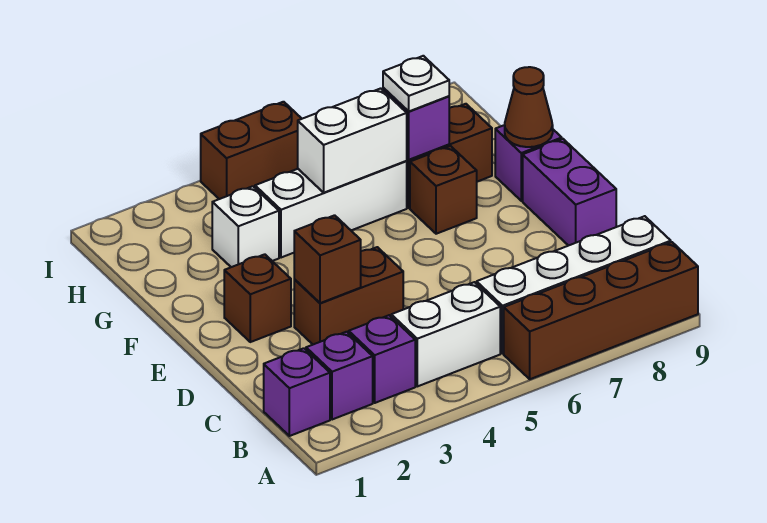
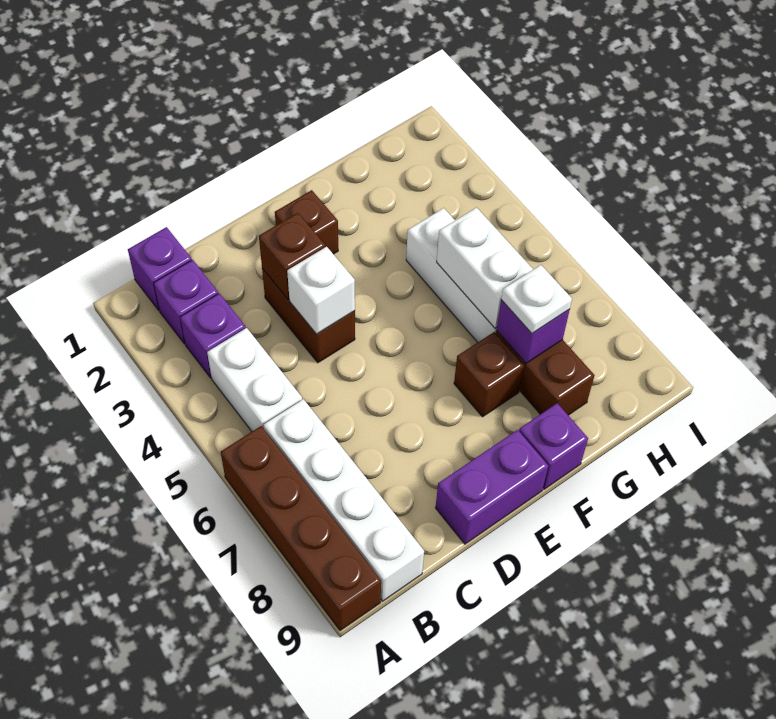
brown cone F9 level 2 -> none
white brick G3 level 1 -> white brick D4 level 2
brown brick I4:I5 level 1 -> none

